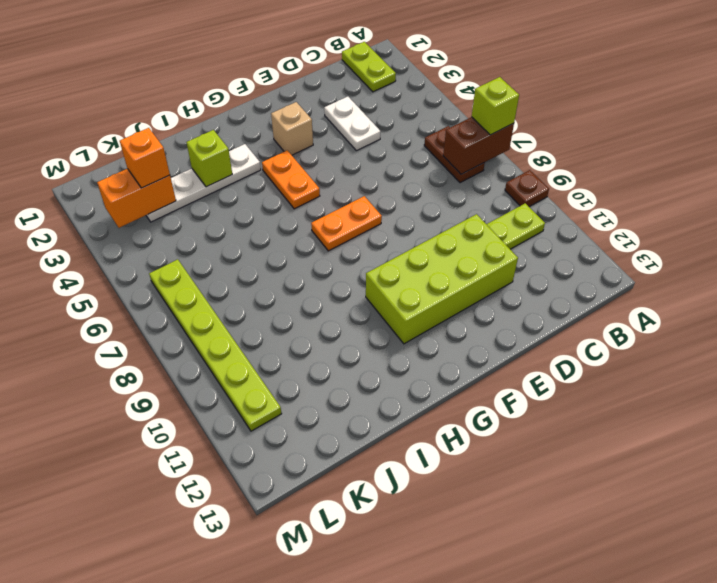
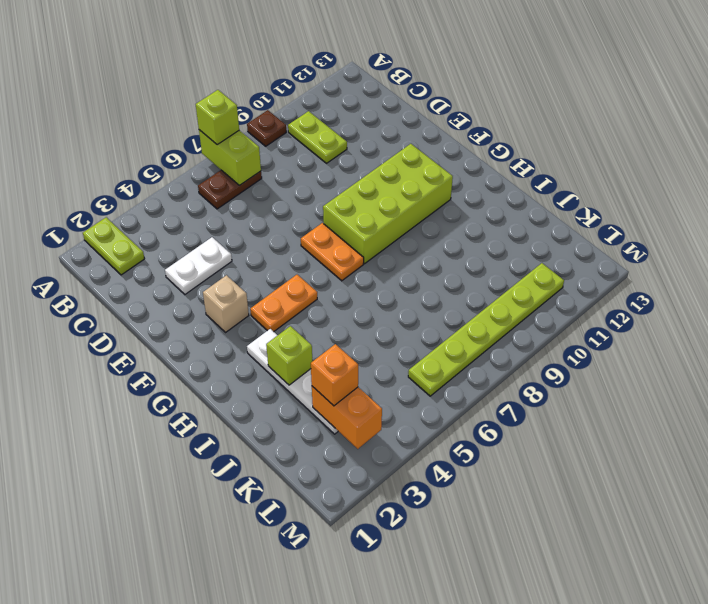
brown brick A7:B7 level 2 -> lime brick A7:B7 level 2
lime plate B1:B2 level 1 -> lime plate A2:B2 level 1
lime brick D10:G11 level 1 -> lime brick F8:G11 level 1

